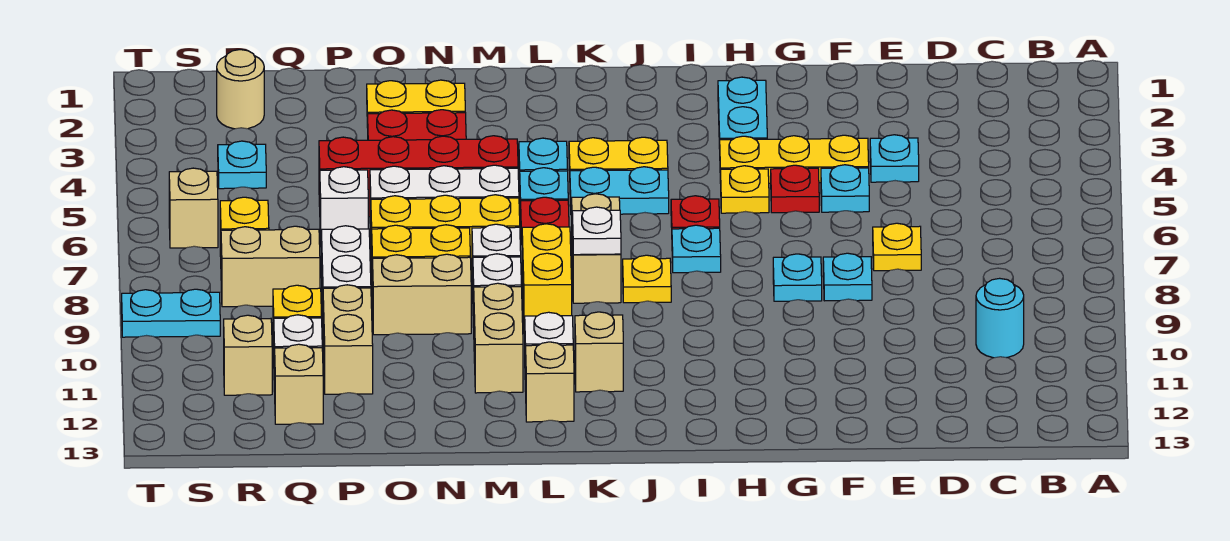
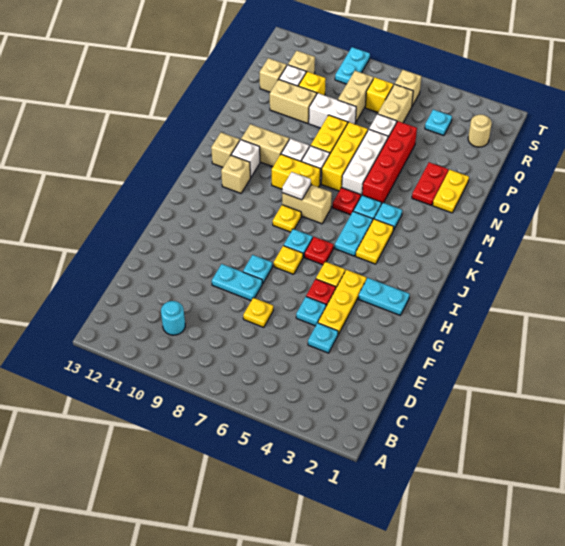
cyan plate F8 level 1 -> cyan plate F8:F9 level 1
none -> yellow plate H7 level 1
tan brick N9:O9 level 1 -> tan brick Q6:R6 level 1

